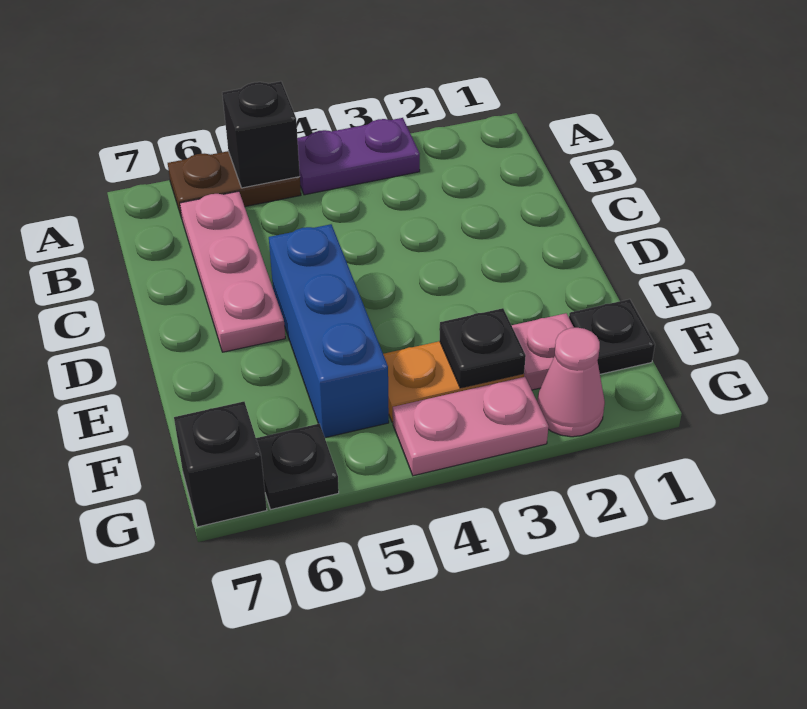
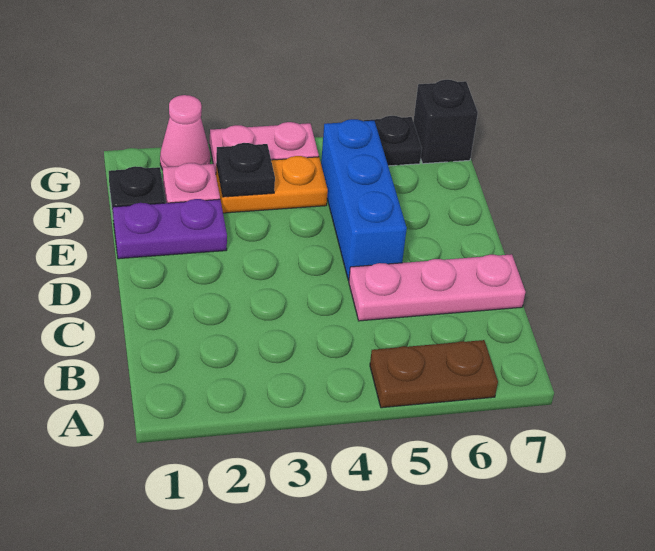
purple plate A3:A4 level 1 -> purple plate E1:E2 level 1
black brick A5 level 2 -> none
pink plate B6:D6 level 1 -> pink plate C5:C7 level 1

